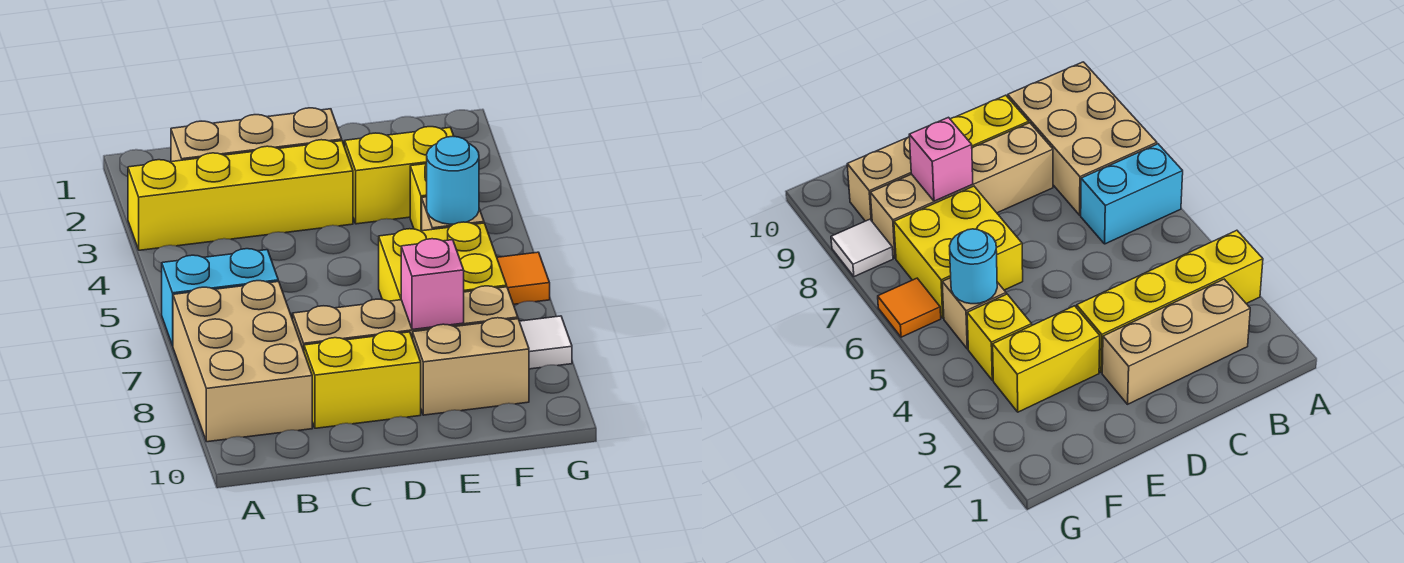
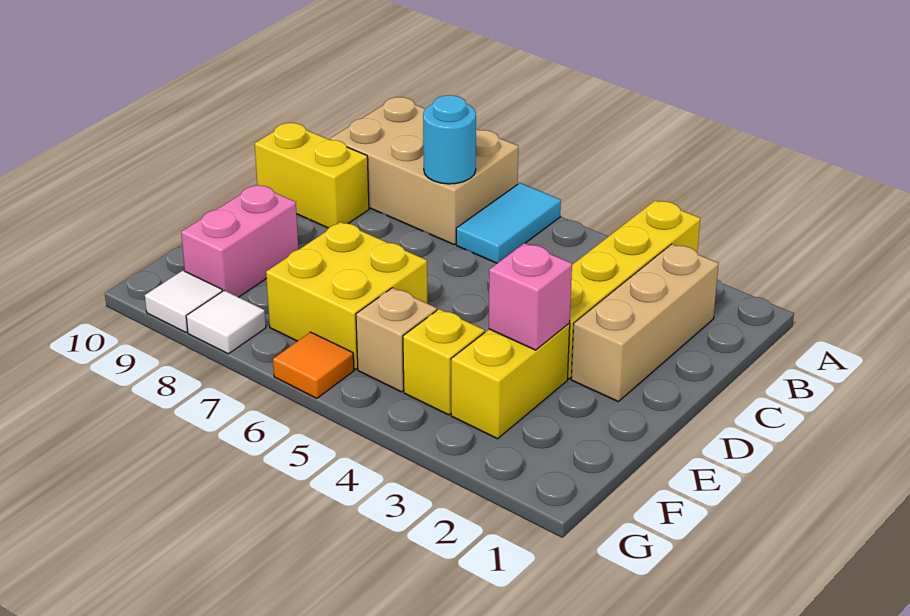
cyan brick A6:B6 level 1 -> cyan tile A6:B6 level 1
tan brick C8:F8 level 1 -> none
yellow brick C9:D9 level 1 -> yellow brick C9:C10 level 1
pink brick E8 level 2 -> pink brick E3 level 2
tan brick E9:F9 level 1 -> pink brick E9:F9 level 1
cyan round brick F5 level 2 -> cyan round brick B7 level 2
none -> white tile G9 level 1

